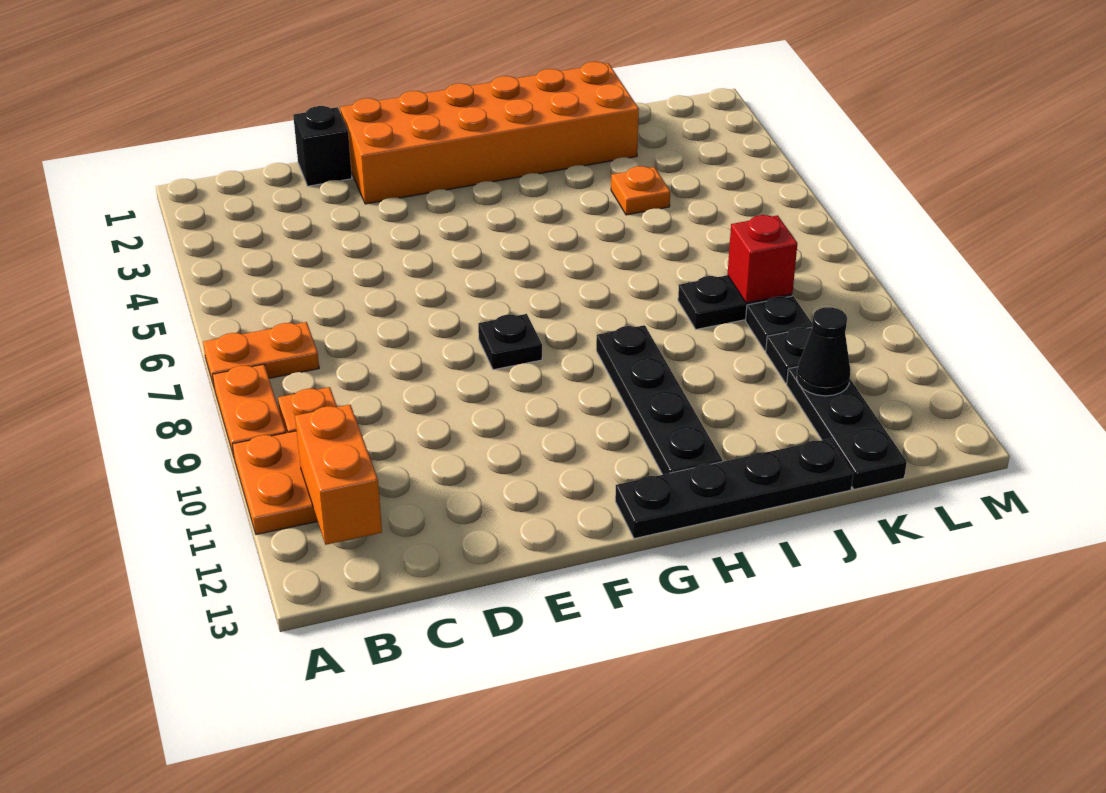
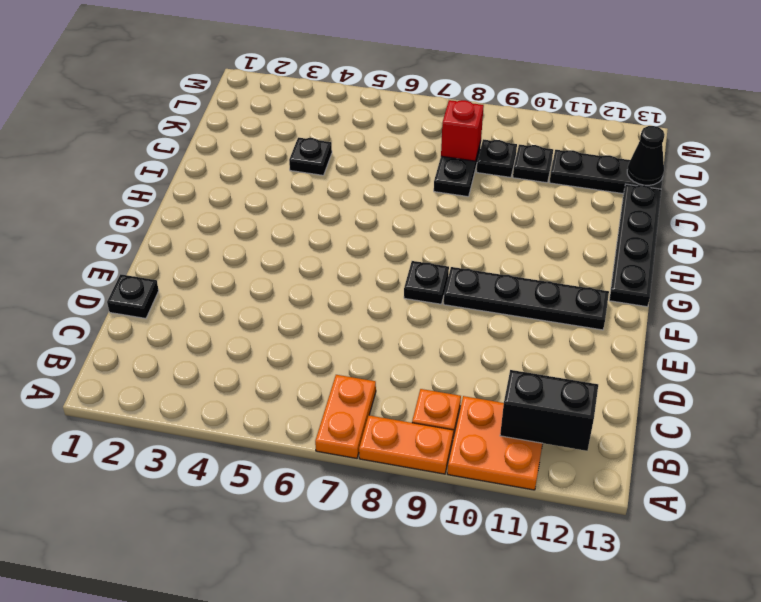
orange brick B11:B12 level 2 -> black brick B11:B12 level 2
black brick D1 level 1 -> black plate D1 level 1
orange brick E1:J2 level 1 -> none
black plate H9:H12 level 1 -> black plate F9:F12 level 1
orange plate J4 level 1 -> black plate J4 level 1
black cone K11 level 2 -> black cone K13 level 2

